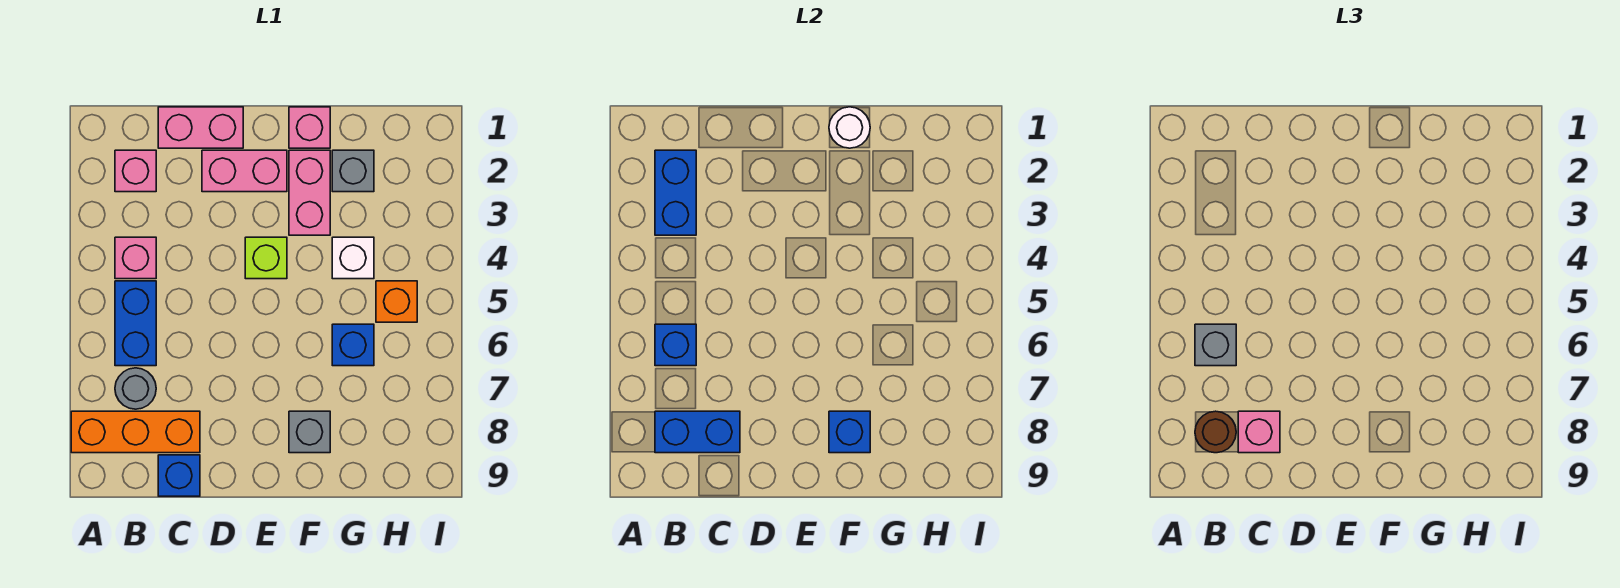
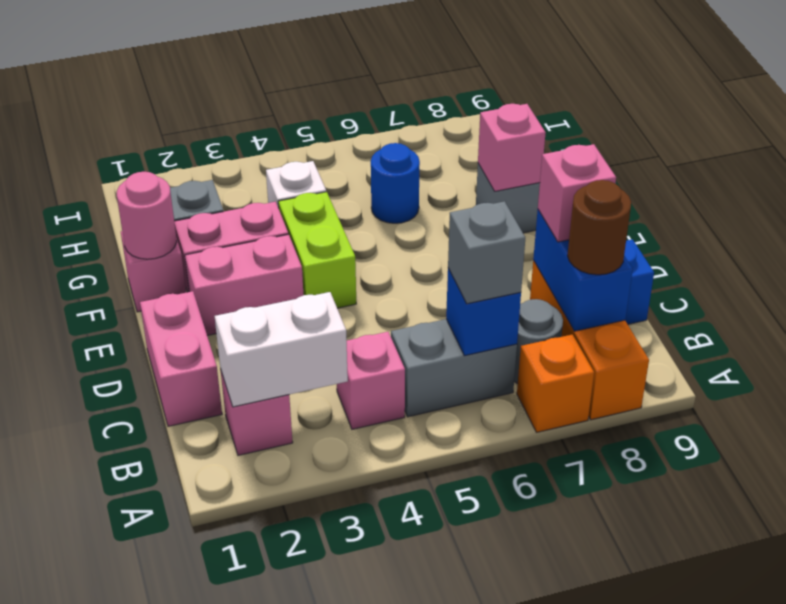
blue brick B2:B3 level 2 -> white brick B2:B3 level 2
blue brick B5:B6 level 1 -> grey brick B5:B6 level 1
pink brick D2:E2 level 1 -> pink brick E2:E3 level 1
lime brick E4 level 1 -> lime brick E4:F4 level 1
white round brick F1 level 2 -> pink round brick F1 level 2
blue brick F8 level 2 -> pink brick F8 level 2
blue brick G6 level 1 -> blue round brick G6 level 1
orange brick H5 level 1 -> orange brick A7 level 1

